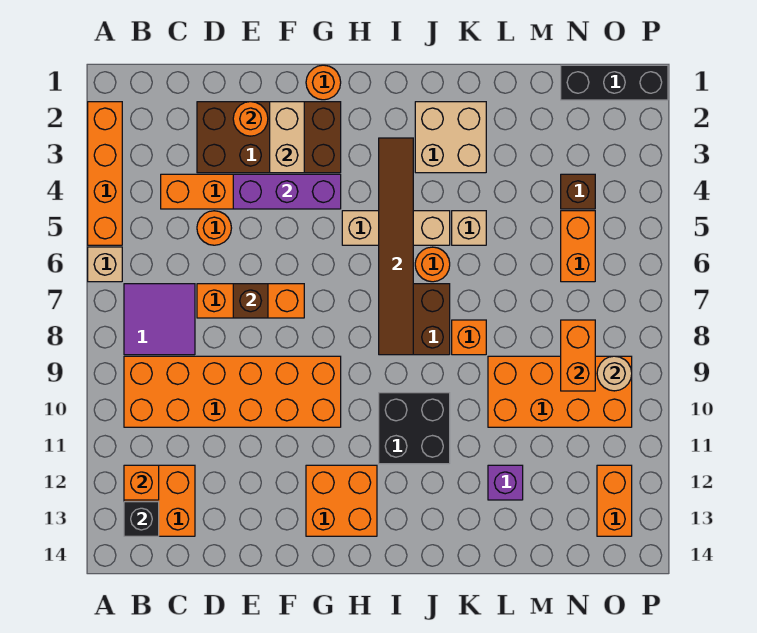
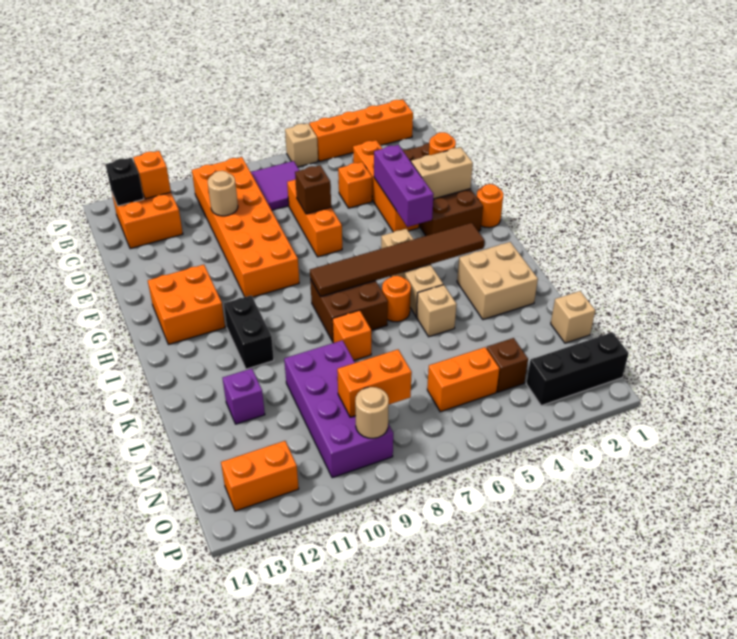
orange round brick D5 level 1 -> orange brick D5 level 1
none -> tan round brick D10 level 2
black brick I10:J11 level 1 -> black brick I11:J11 level 1
orange brick L9:O10 level 1 -> purple brick L9:O10 level 1
none -> tan brick M1 level 1
black brick N1:P1 level 1 -> black brick O1:O3 level 1

